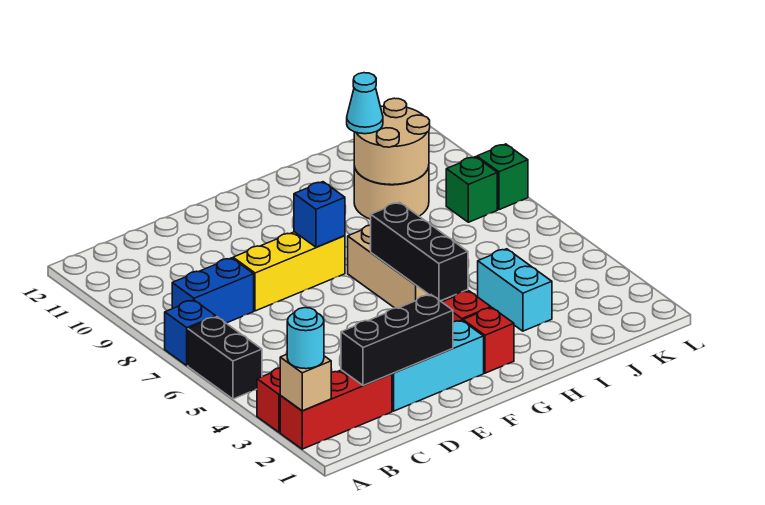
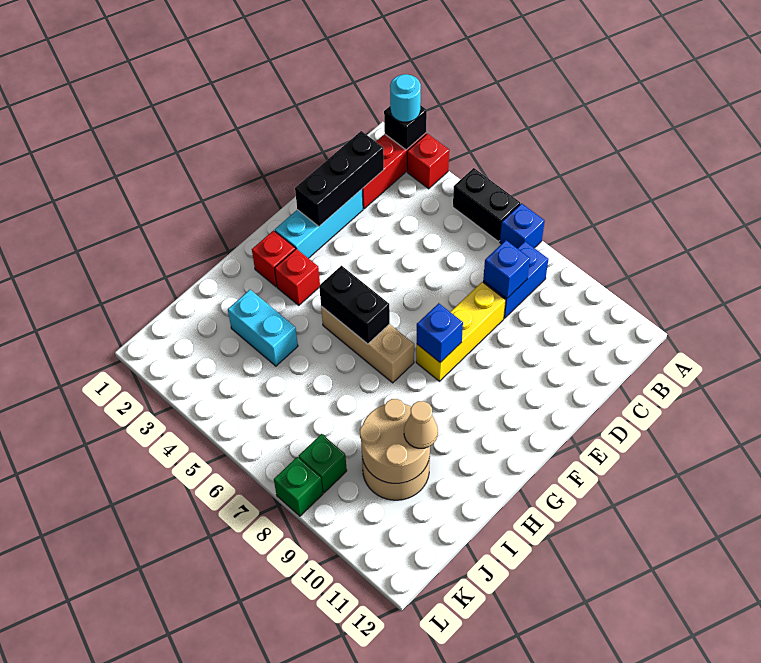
tan brick A2 level 2 -> black brick A2 level 2
none -> blue brick C8 level 2
black brick G4:G6 level 2 -> black brick G5:G6 level 2
cyan cone I10 level 3 -> tan cone I10 level 3

